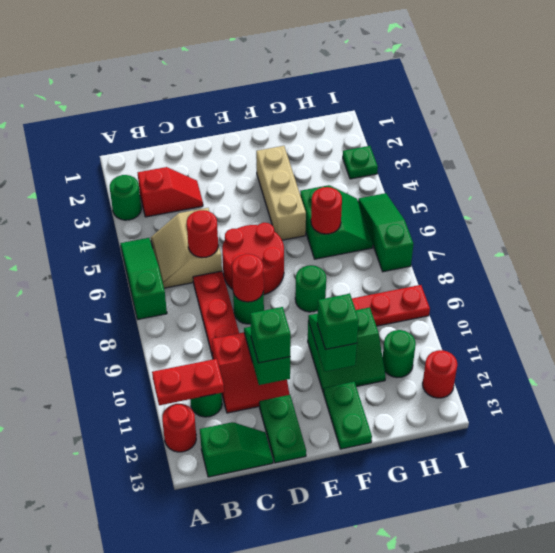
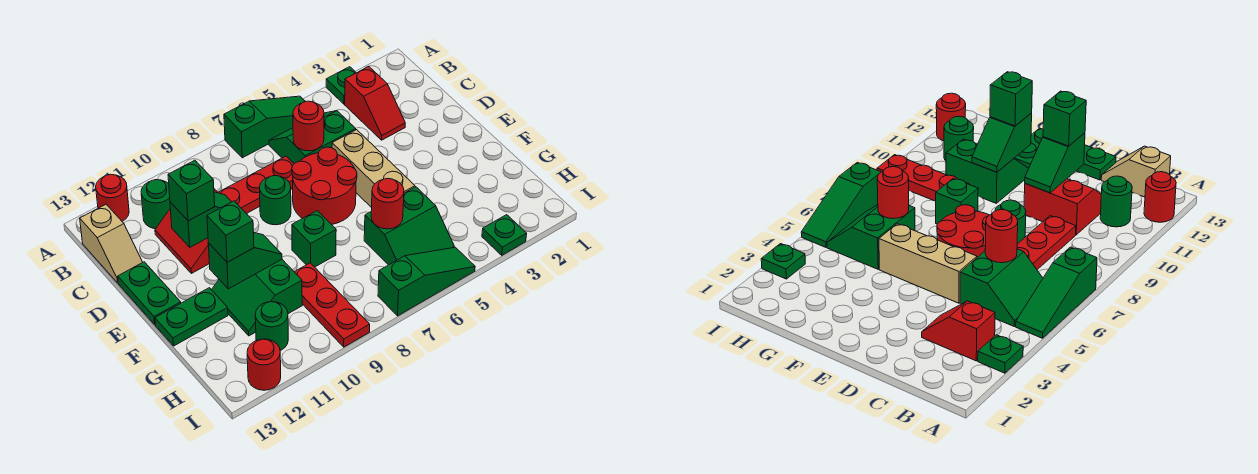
green round brick A3 level 1 -> green plate A3 level 1
red plate A11:B11 level 2 -> none
tan slope B5:C6 level 1 top C -> green slope B5:C6 level 1 top C
green slope B13:C13 level 1 top B -> tan slope B13:C13 level 1 top B
red round brick D8 level 2 -> none
green plate D12:D13 level 1 -> green plate D13:E13 level 1
tan brick F3:F5 level 1 -> tan brick D5:F5 level 1
green round brick F8 level 1 -> green brick F8 level 1

